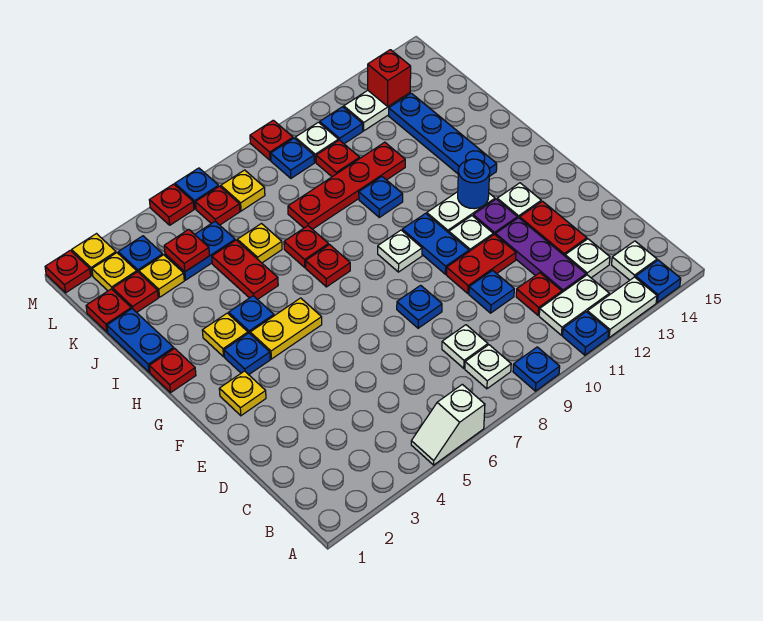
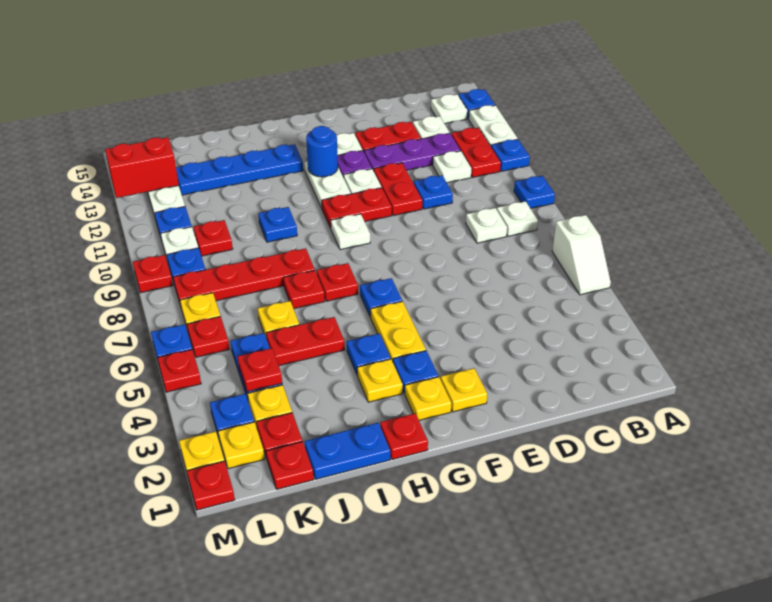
white plate B11:B12 level 1 -> red plate B11:B12 level 1
red plate C11 level 1 -> white plate C11 level 1
blue plate E8 level 1 -> blue plate G6 level 1
blue plate F10:G10 level 1 -> red plate F10:G10 level 1
none -> yellow plate G2 level 1
red plate J8:J11 level 1 -> red plate I8:L8 level 1
red brick L13 level 2 -> red brick L13:M13 level 2

